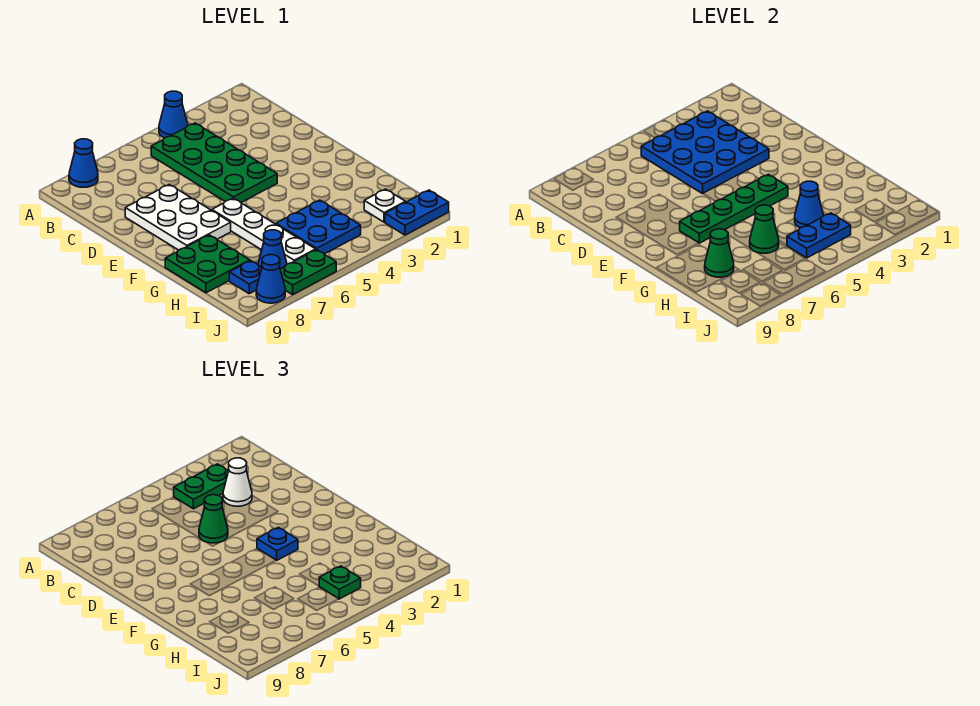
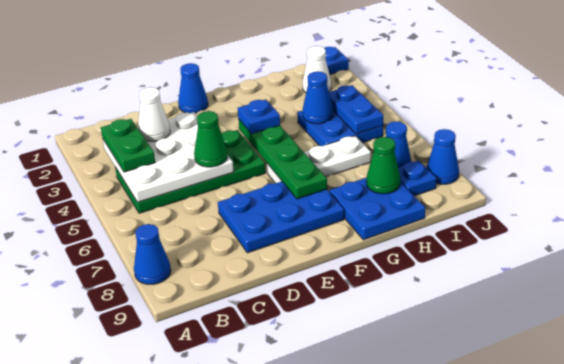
blue cone A4 level 1 -> blue cone E1 level 1
blue plate B3:D5 level 2 -> white plate B3:D5 level 2
white plate D7:F8 level 1 -> blue plate D7:F8 level 1
white plate F6:I6 level 1 -> white plate F6:H6 level 1
green plate G8:H9 level 1 -> blue plate G8:H9 level 1
green cone H6 level 2 -> none
white plate I2 level 1 -> white cone I2 level 1
green plate I4 level 3 -> none
blue plate J1:J2 level 1 -> blue plate J1 level 1
green plate J6:J7 level 1 -> none

